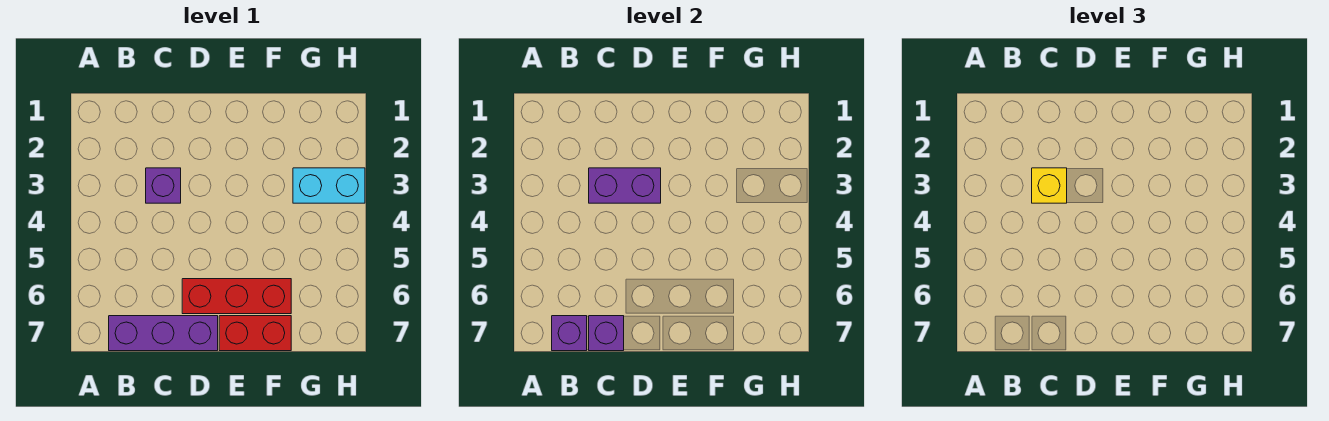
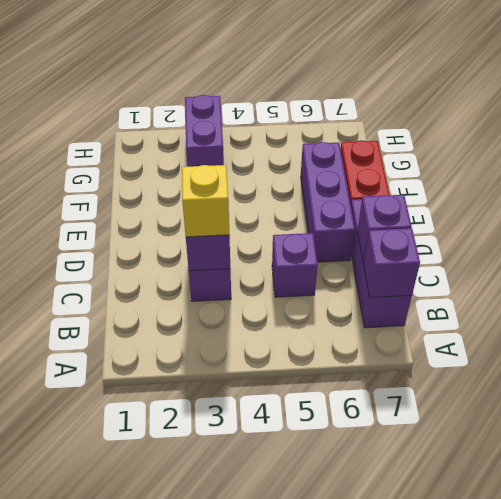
none -> purple brick C5 level 1
red brick D6:F6 level 1 -> purple brick D6:F6 level 1
cyan brick G3:H3 level 1 -> purple brick G3:H3 level 1

